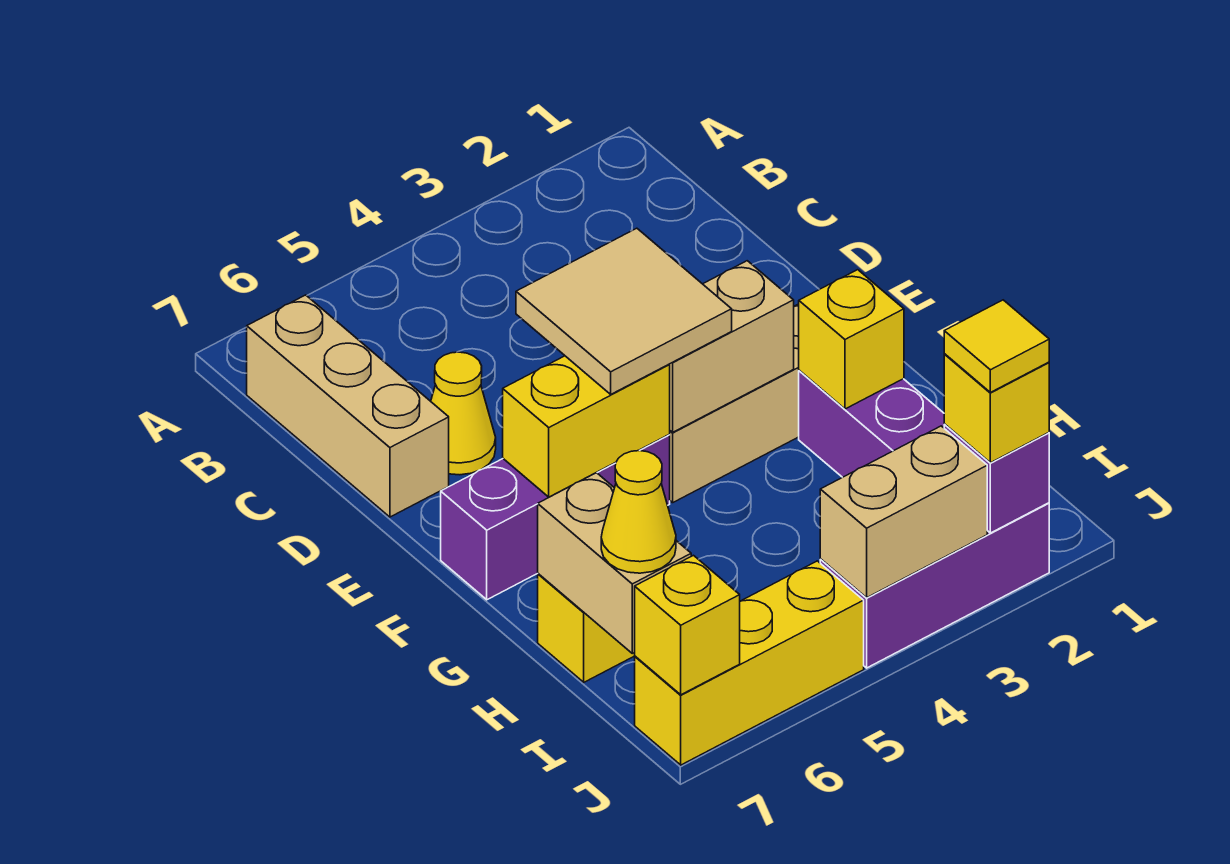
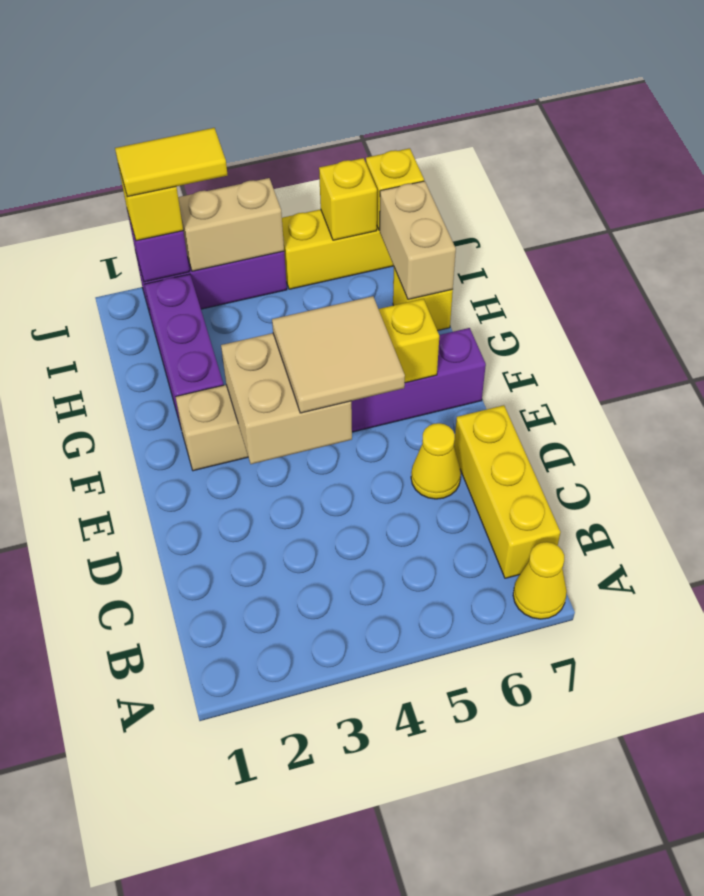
tan brick B7:D7 level 1 -> yellow brick B7:D7 level 1
tan brick F3:F4 level 2 -> tan brick E3:F4 level 2
yellow brick G2 level 2 -> yellow brick J6 level 2
yellow cone I7 level 3 -> yellow cone A7 level 1
yellow tile J2 level 4 -> yellow tile J2:J3 level 4

